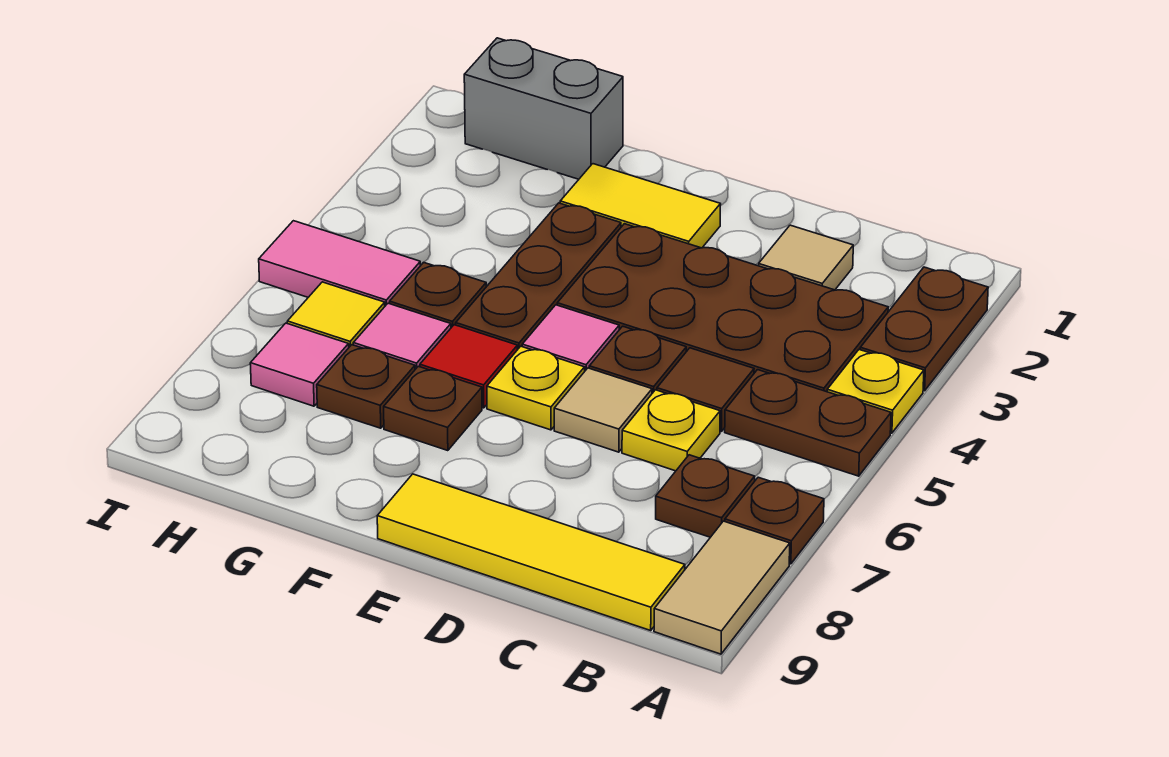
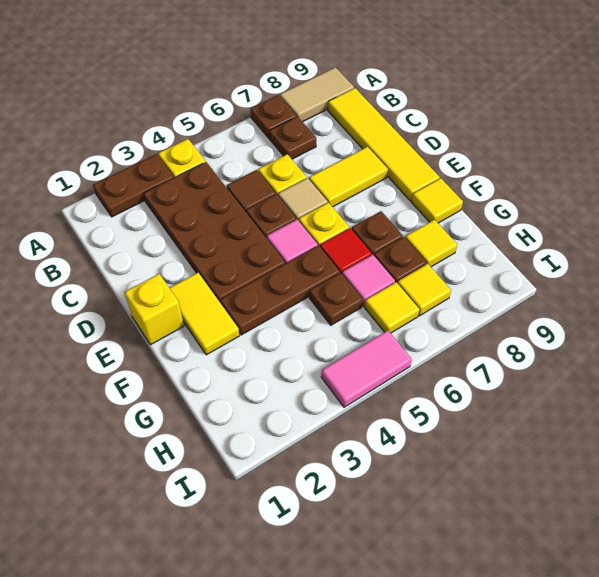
brown plate A5:B5 level 1 -> none
tan tile C2 level 1 -> none
none -> yellow tile D7:D8 level 1
none -> yellow brick E1 level 1
none -> yellow tile F9 level 1
grey brick G1:H1 level 1 -> none
none -> yellow tile G8 level 1
pink tile H5:I5 level 1 -> pink tile I4:I5 level 1
pink tile H7 level 1 -> yellow tile H7 level 1

